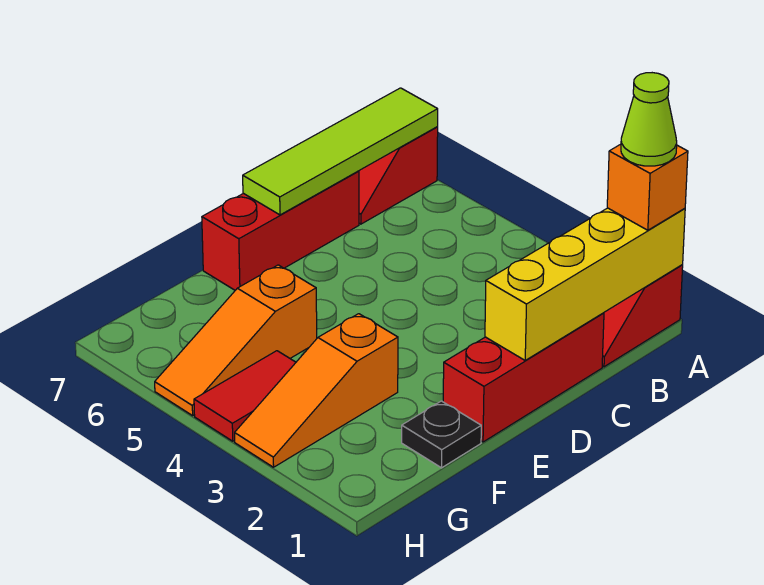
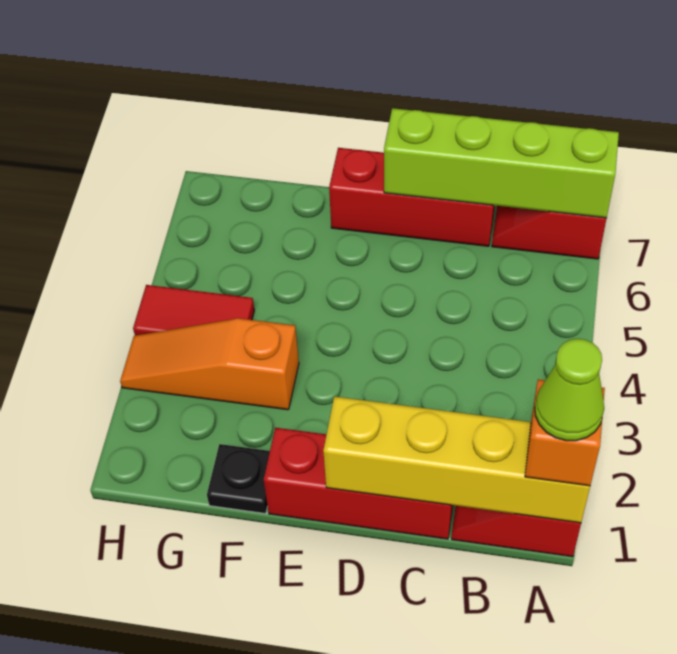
lime tile A7:D7 level 2 -> lime brick A7:D7 level 2
orange slope F5:H5 level 1 top F -> none

